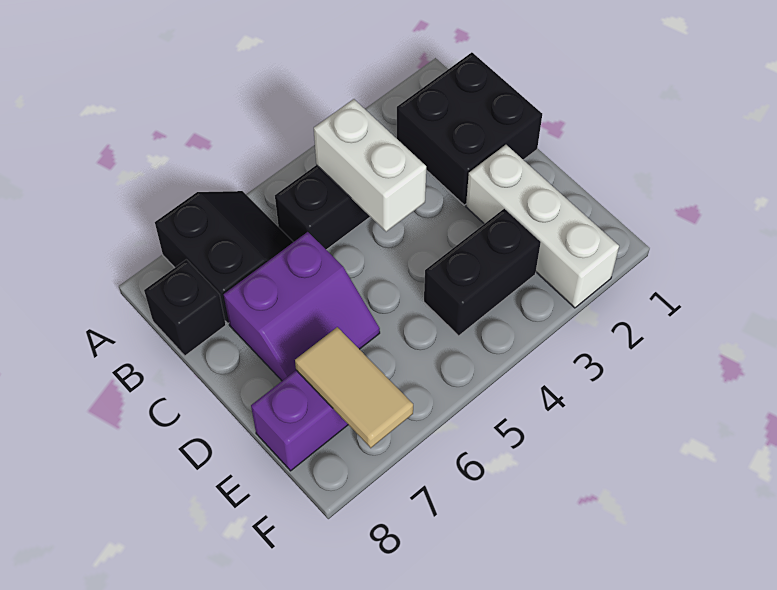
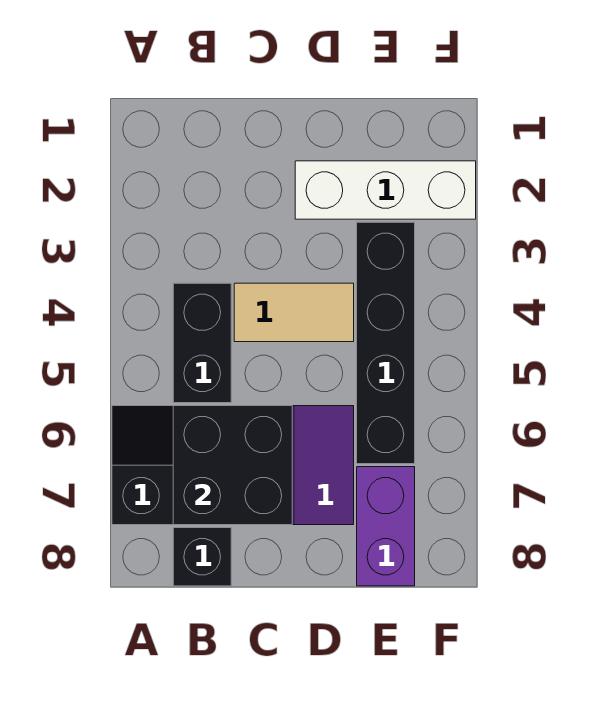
black brick B1:C2 level 1 -> black brick B6:C7 level 2
white brick B4:C4 level 2 -> none
black brick E3:E4 level 1 -> black brick E3:E6 level 1
tan tile E7:F7 level 2 -> tan tile C4:D4 level 1

